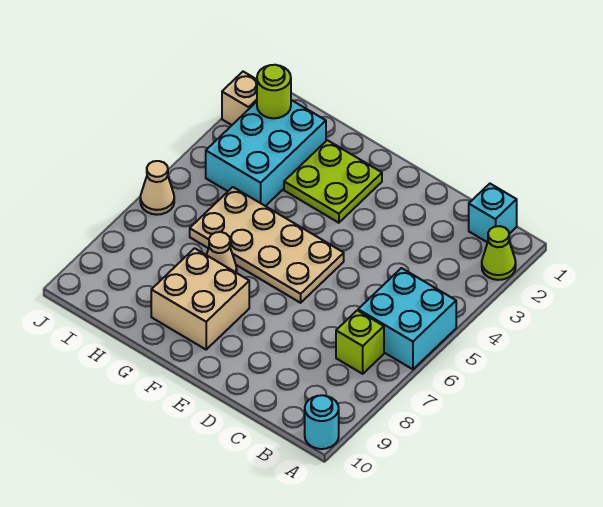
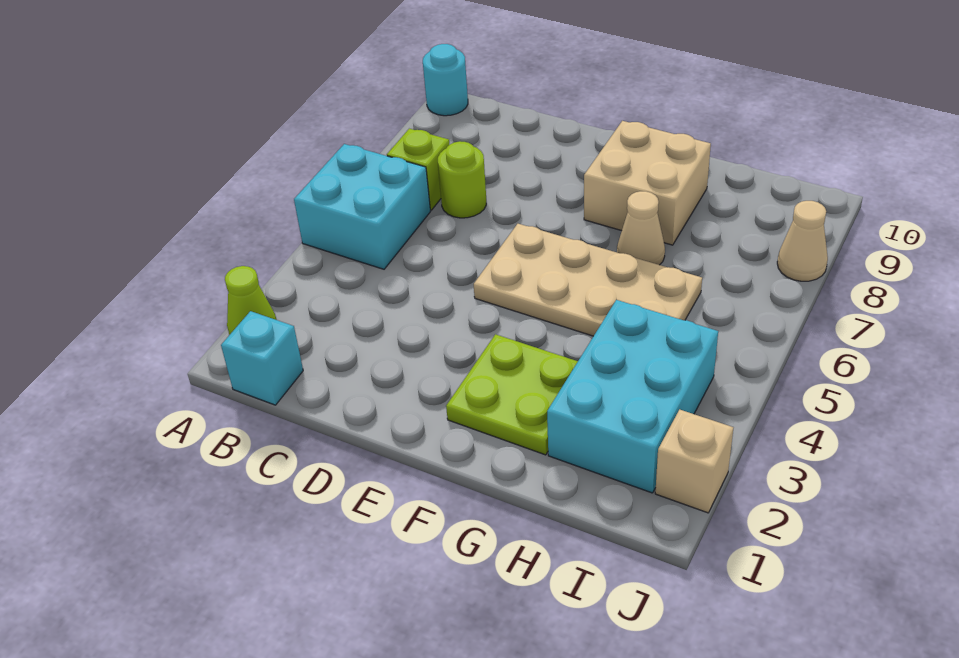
lime round brick I2 level 2 -> lime round brick C7 level 1
tan cone J6 level 1 -> tan cone J8 level 1

